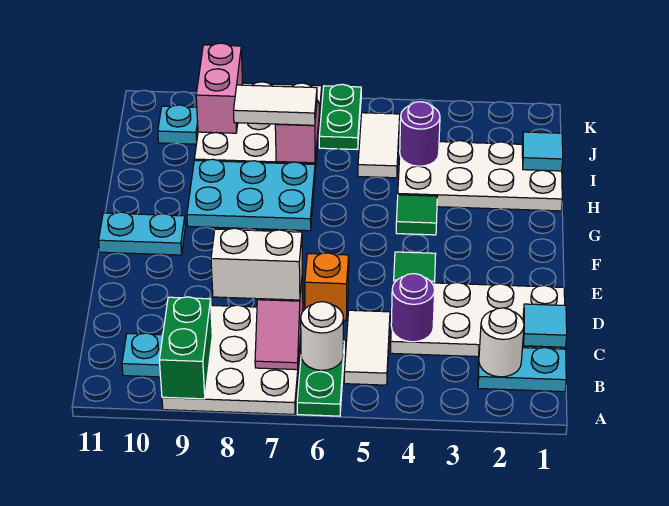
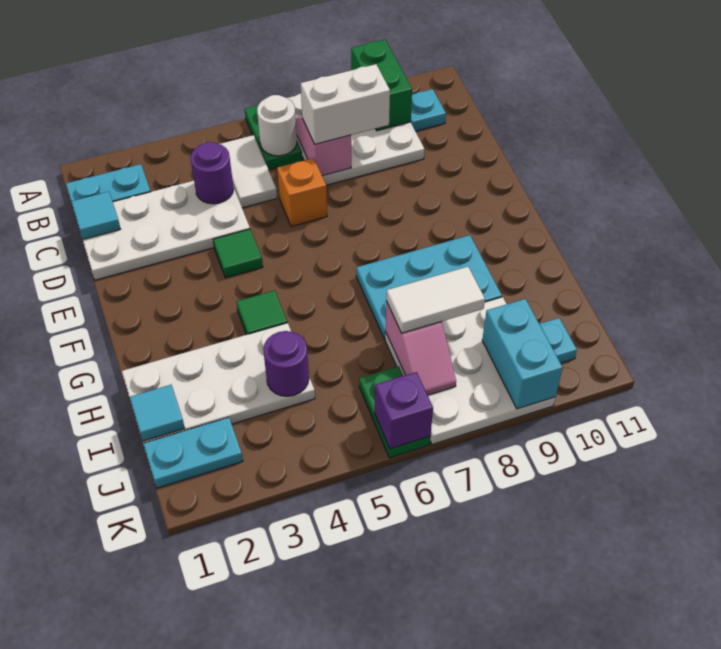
white round brick B2 level 2 -> none
cyan plate F10:F11 level 1 -> cyan plate J1:J2 level 1
white tile I5:J5 level 1 -> none
pink brick J9:K9 level 2 -> cyan brick J9:K9 level 2
none -> purple brick K6 level 2

